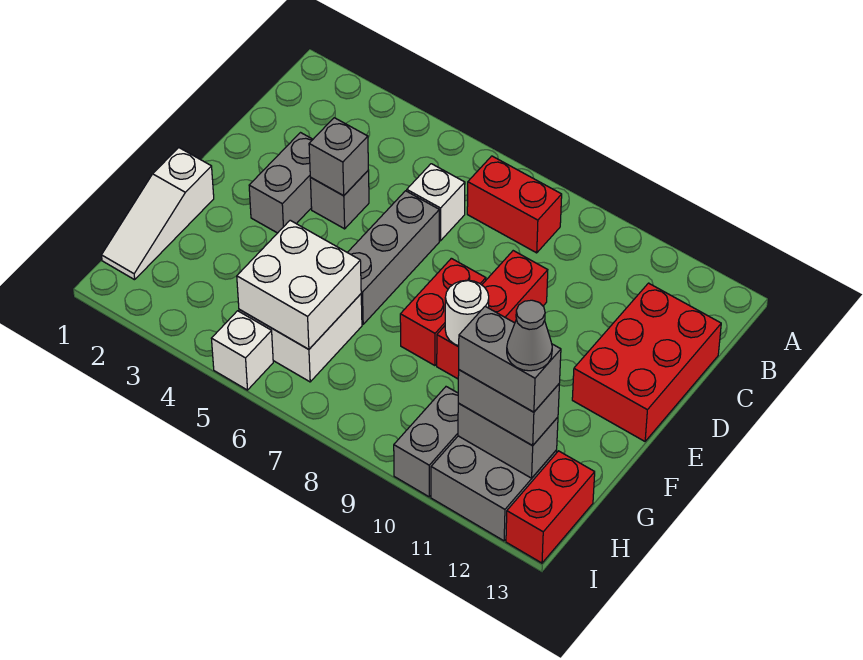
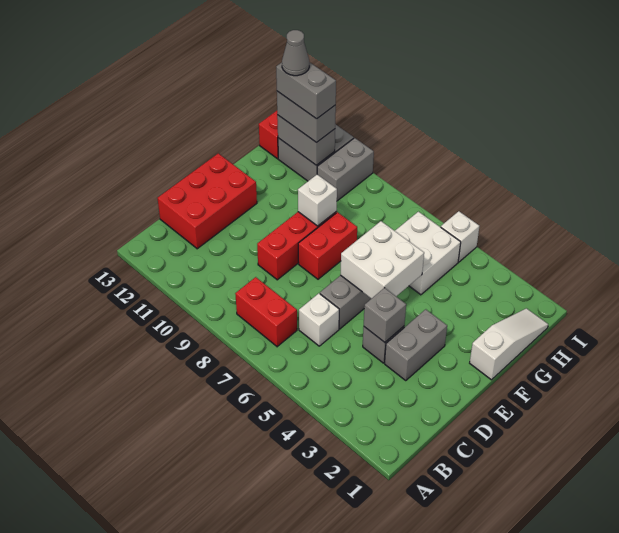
white round brick F9 level 2 -> white brick F9 level 2
white brick G5:H6 level 2 -> white brick E5:F6 level 2

